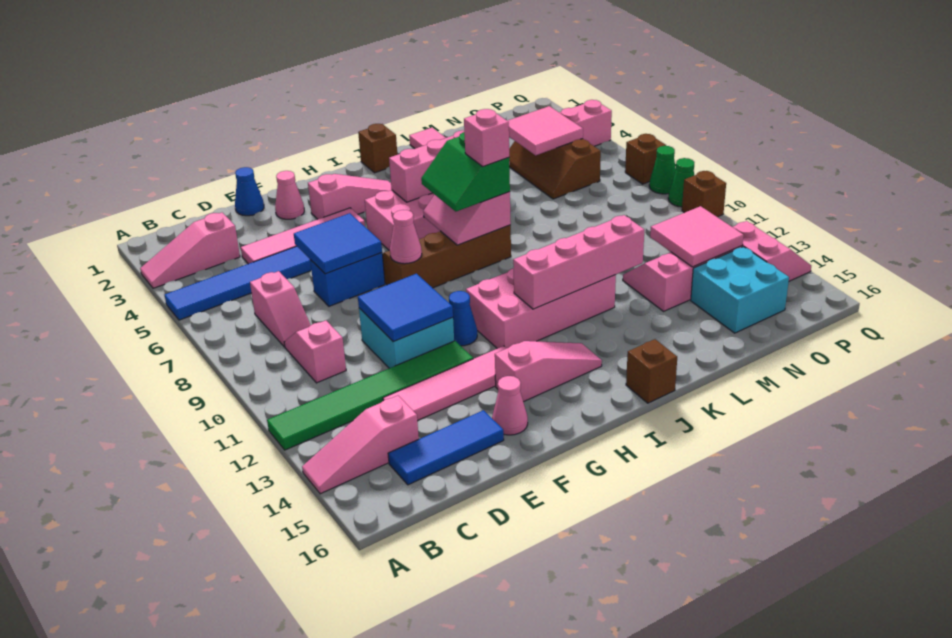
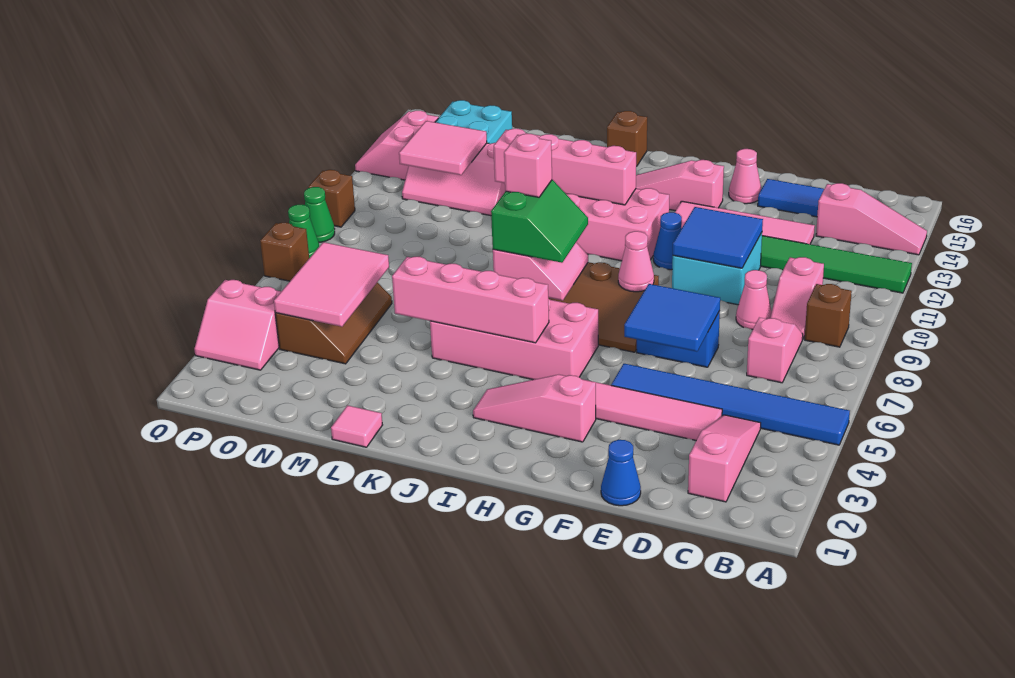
pink slope A3:C3 level 1 top C -> pink slope C2:C4 level 1 top 2
pink cone F2 level 1 -> pink cone D9 level 1
brown brick J1 level 1 -> brown brick B9 level 1
pink tile N4:O5 level 2 -> pink tile N4:O6 level 2

